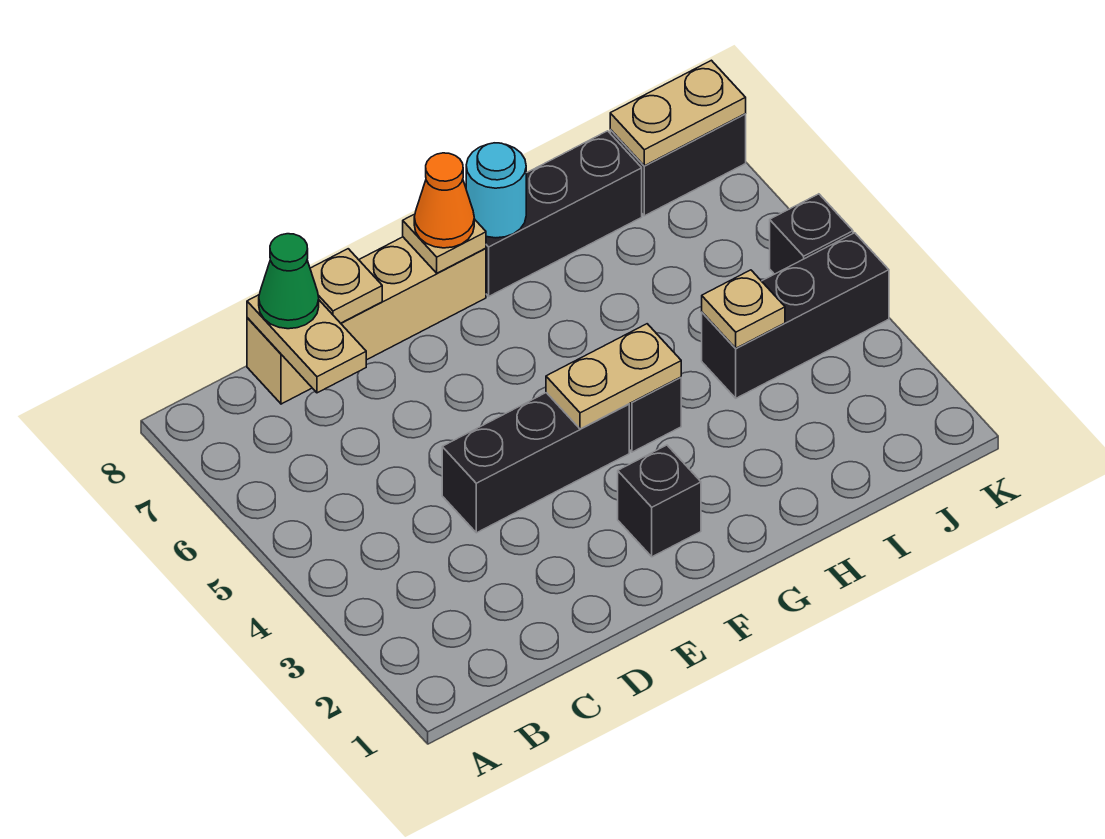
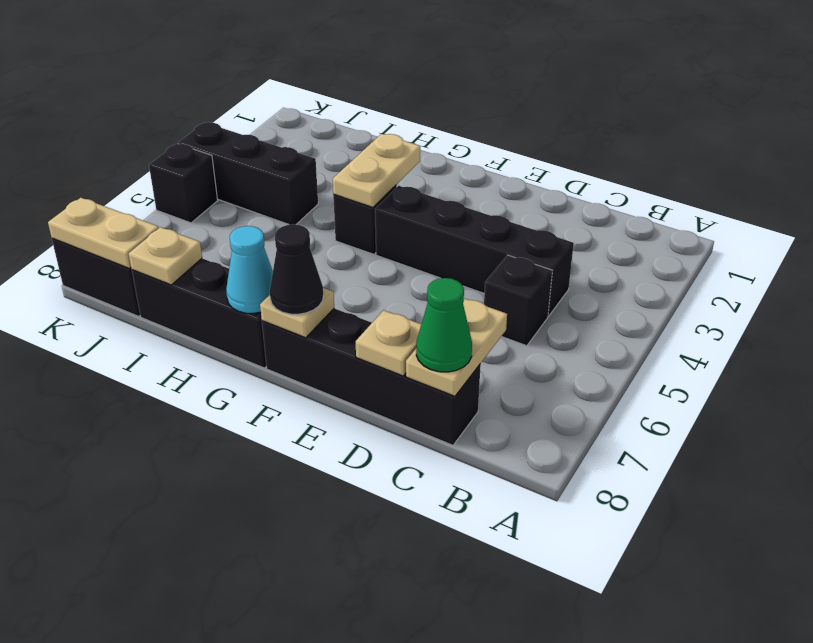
tan brick C8:F8 level 1 -> black brick C8:F8 level 1
black brick D4:F4 level 1 -> black brick C4:F4 level 1
black brick F2 level 1 -> black brick C5 level 1
tan plate F4:G4 level 2 -> tan plate G3:G4 level 2
orange cone F8 level 3 -> black cone F8 level 3
cyan round brick G8 level 2 -> cyan cone G8 level 2
tan plate I4 level 2 -> tan plate I8 level 2

